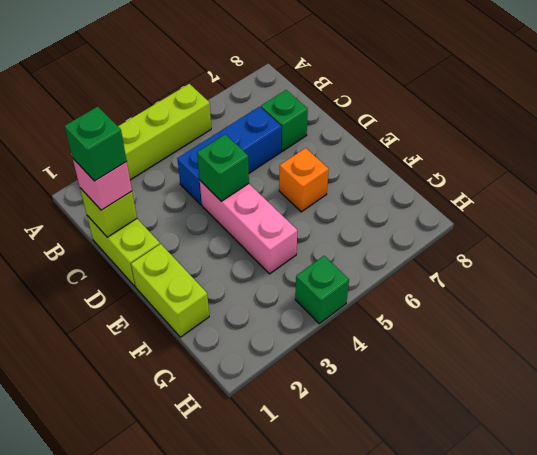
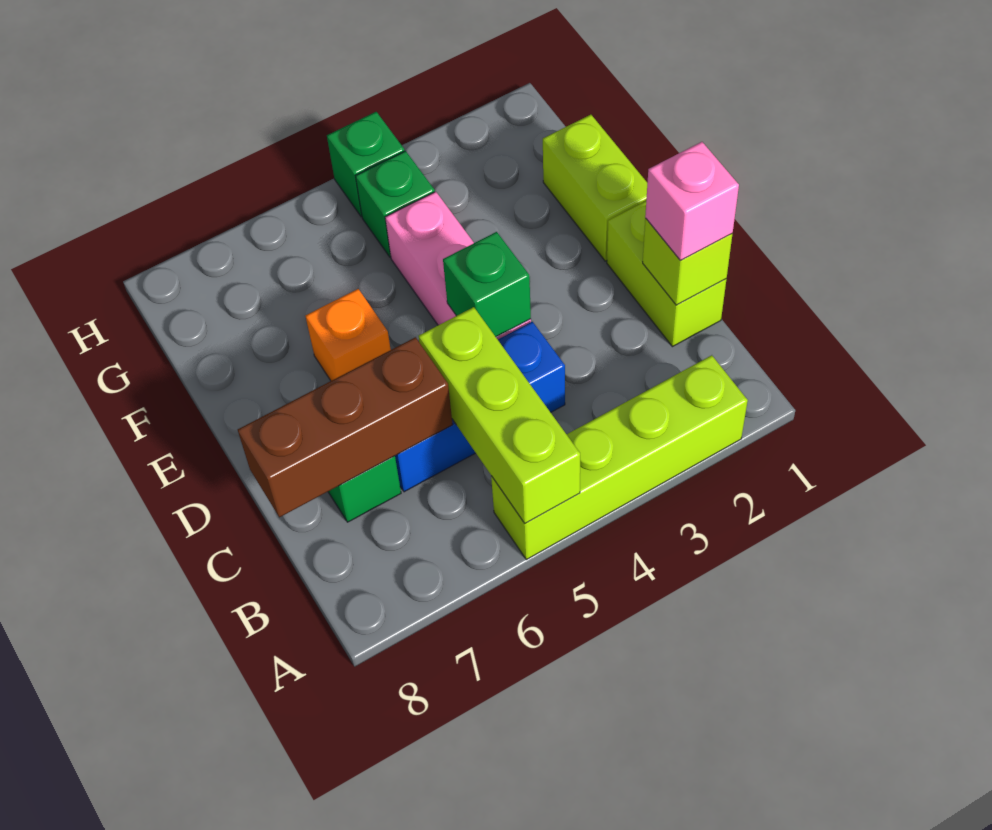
none -> lime brick A5:C5 level 2
green brick C1 level 4 -> green brick G4 level 1
none -> brown brick C6:C8 level 2

